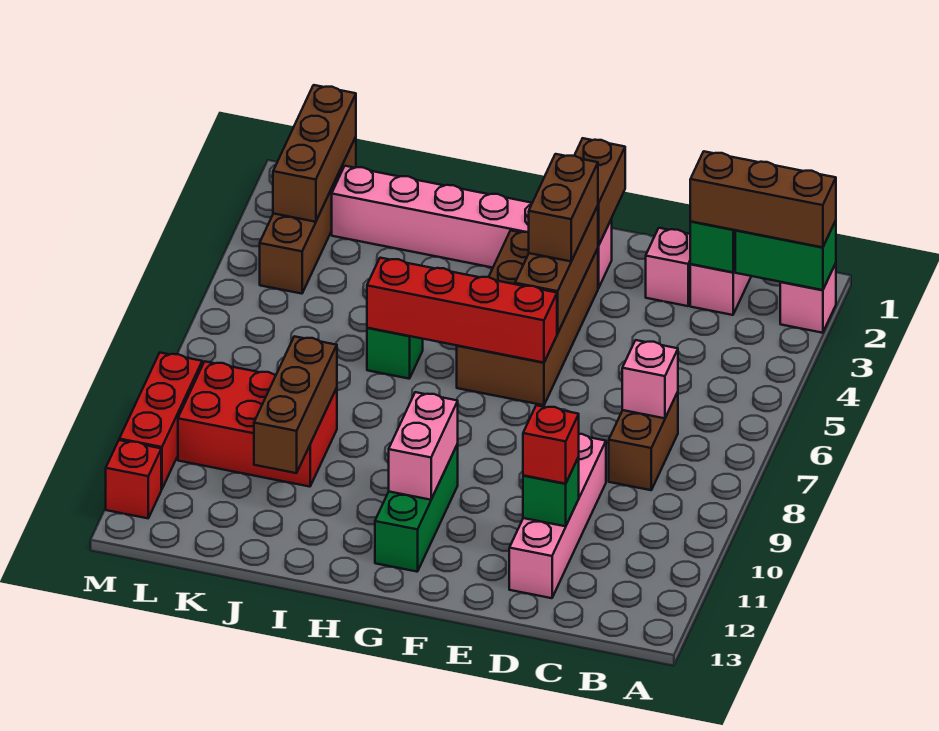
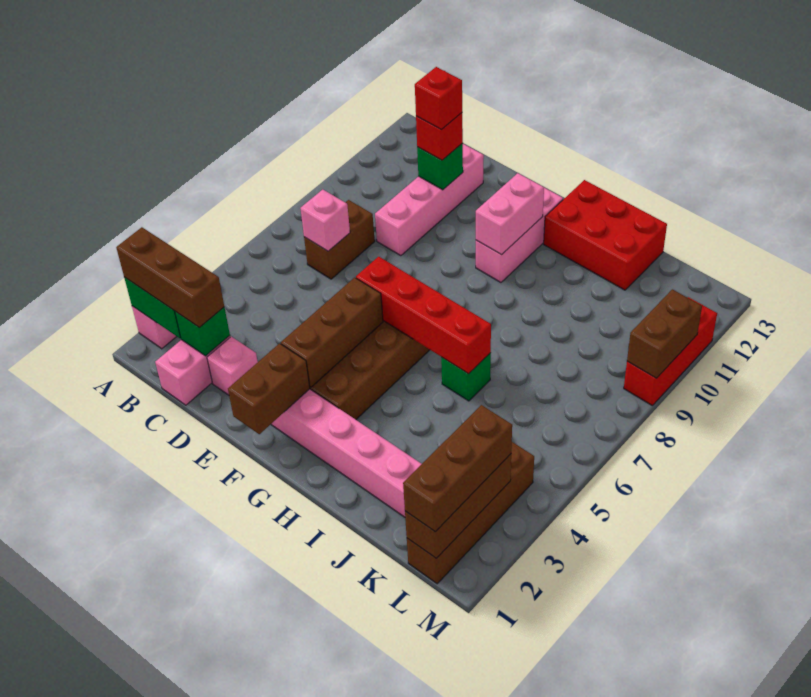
brown brick F3:F4 level 3 -> brown brick M9:M10 level 2
green brick G10:G12 level 1 -> pink brick G10:G12 level 1
red brick J9:L10 level 1 -> red brick H12:J13 level 1
brown brick J9:J11 level 2 -> brown brick L1:L3 level 3
red brick M12 level 1 -> red brick D11 level 4

